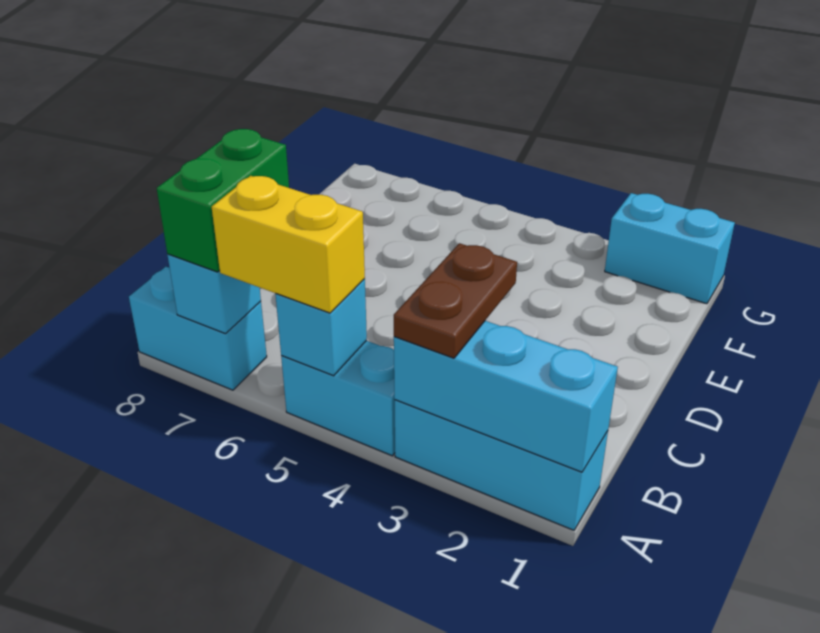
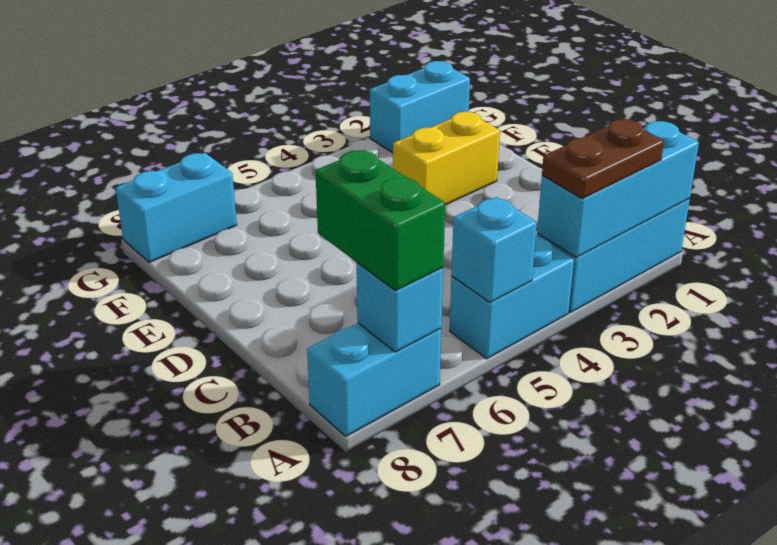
brown plate A3:B3 level 3 -> brown plate A2:A3 level 3
yellow brick A5:A6 level 3 -> yellow brick E2:E3 level 1
none -> cyan brick G7:G8 level 1

